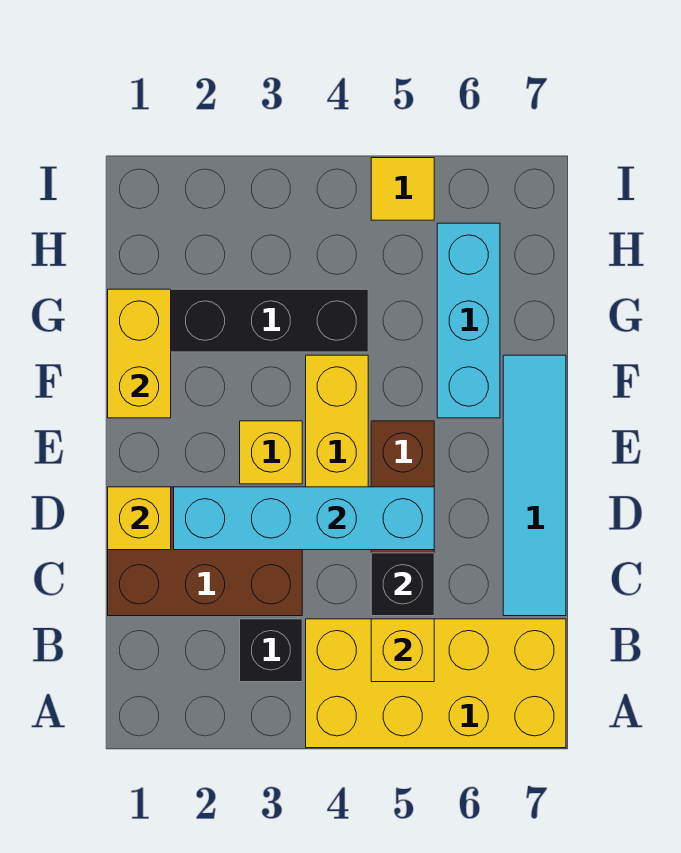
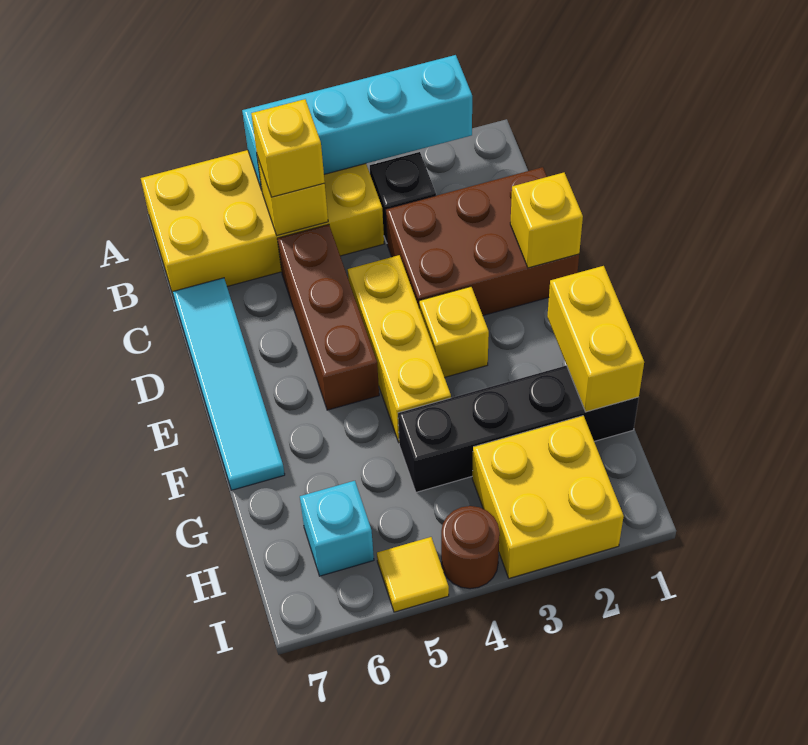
none -> yellow brick B5 level 3
black brick C5 level 2 -> none
cyan brick D2:D5 level 2 -> cyan brick A2:A5 level 2
cyan brick F6:H6 level 1 -> cyan brick H6 level 1
none -> yellow brick H2:I3 level 1
none -> brown round brick I4 level 1

